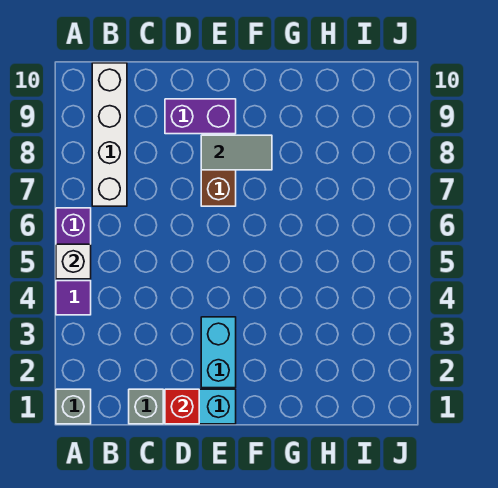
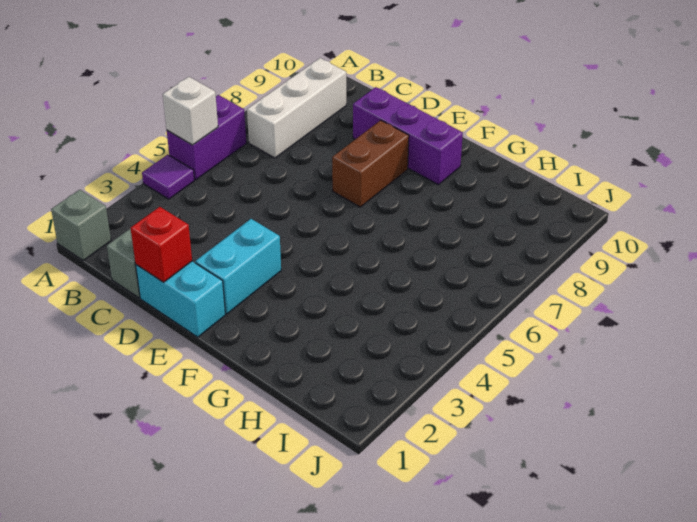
white brick B7:B10 level 1 -> white brick B7:B9 level 1
purple brick D9:E9 level 1 -> purple brick D9:F9 level 1
grey tile E8:F8 level 2 -> none

